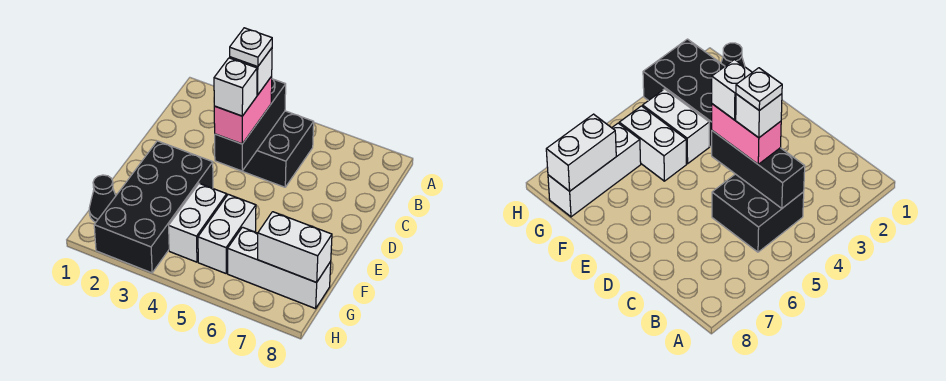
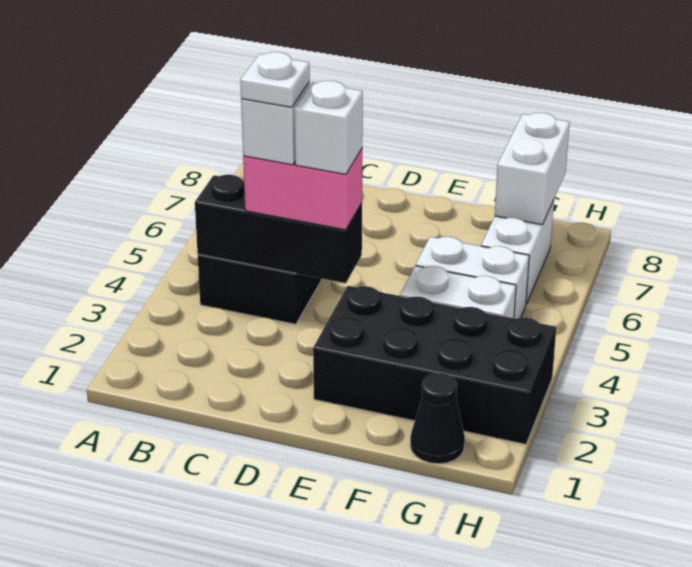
white brick G6:G8 level 1 -> white brick G6:G7 level 1

